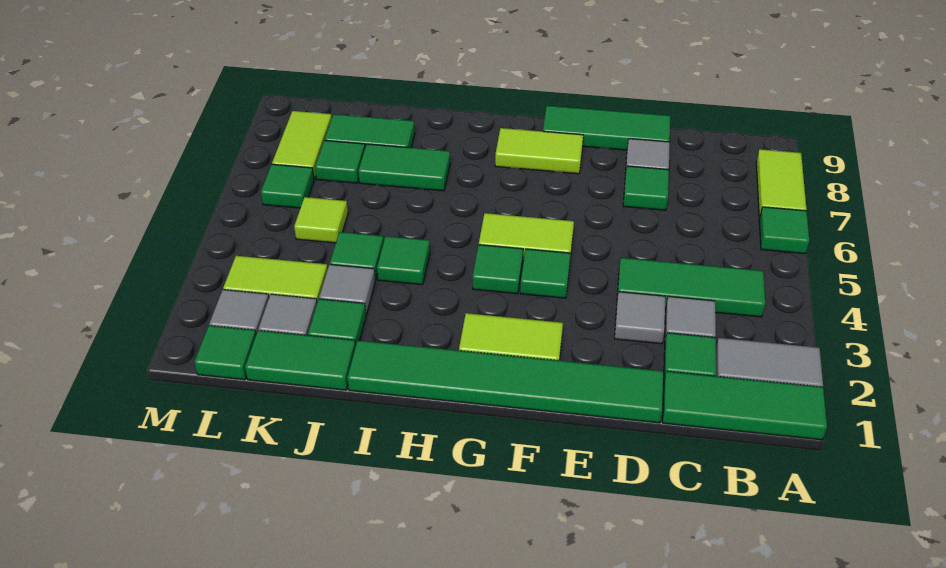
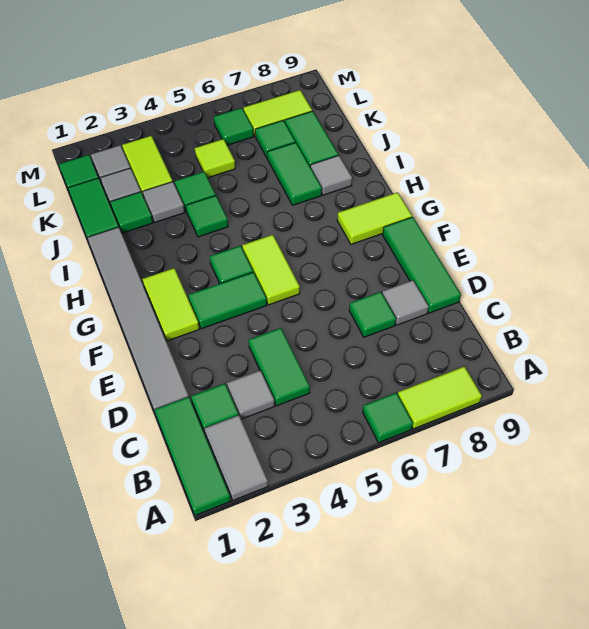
green tile B4:D4 level 1 -> green tile C4:D4 level 1
green tile D1:I1 level 1 -> grey tile D1:I1 level 1
grey tile D3 level 1 -> grey tile I8 level 1
green tile F4 level 1 -> green tile F3:F4 level 1
lime tile F8:G8 level 1 -> lime tile G8:G9 level 1

